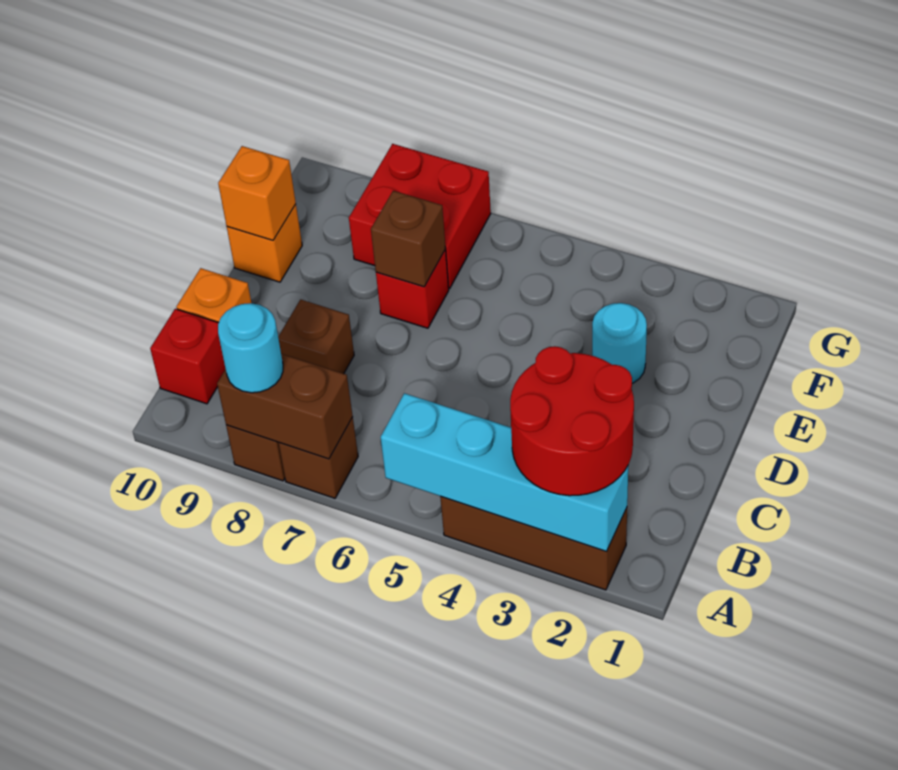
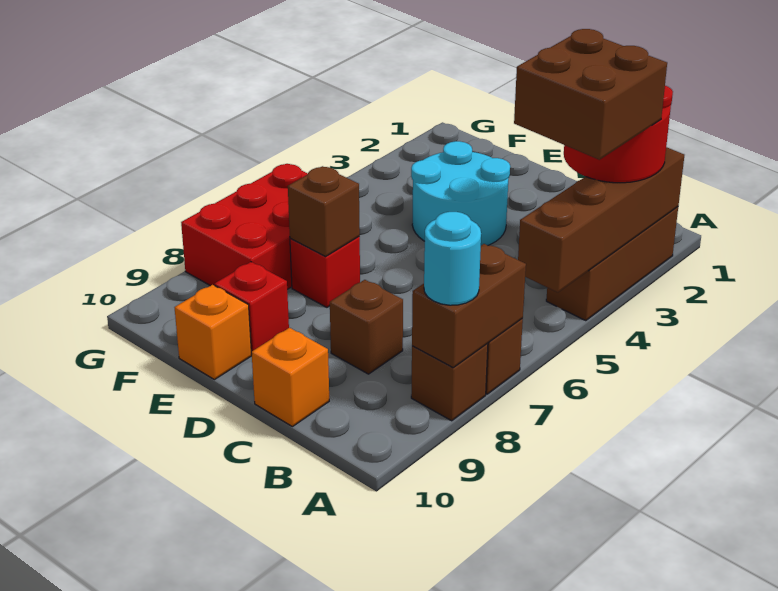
cyan brick A2:A5 level 2 -> brown brick A2:A5 level 2
none -> brown brick A3:B4 level 4
red brick B10 level 1 -> red brick E9 level 1
cyan round brick E3 level 1 -> cyan round brick D3:E4 level 1
orange brick E10 level 2 -> none
red brick F7:G8 level 1 -> red brick F6:G8 level 1

